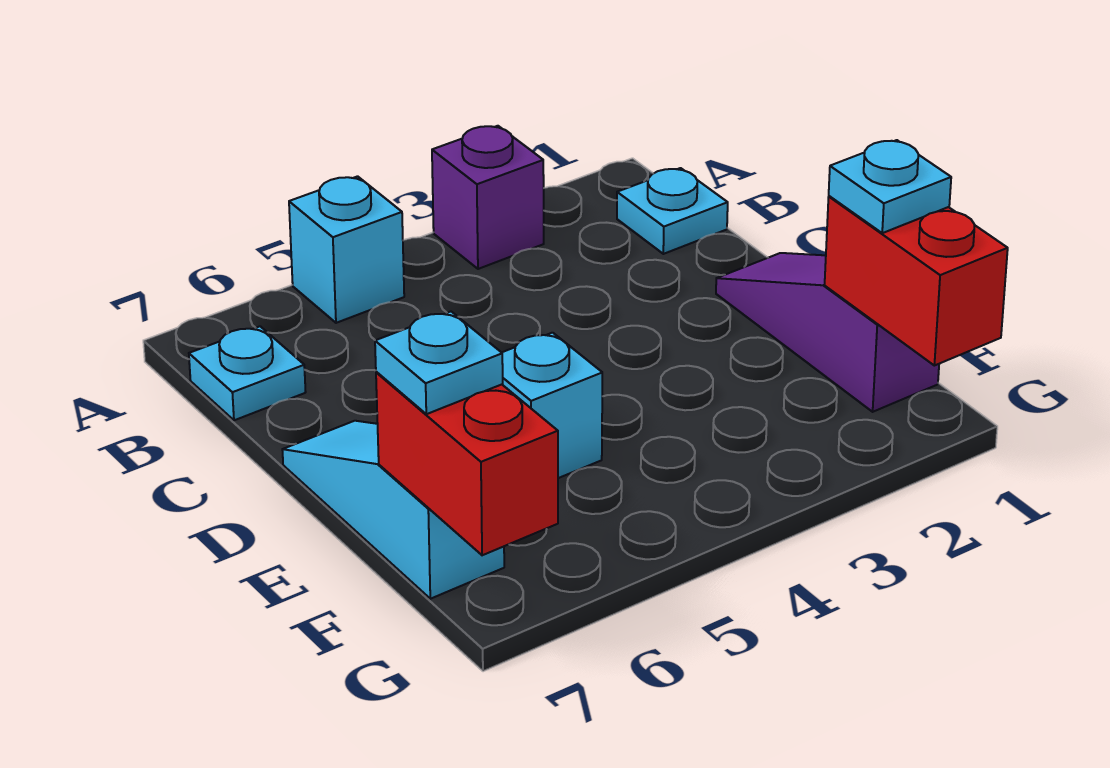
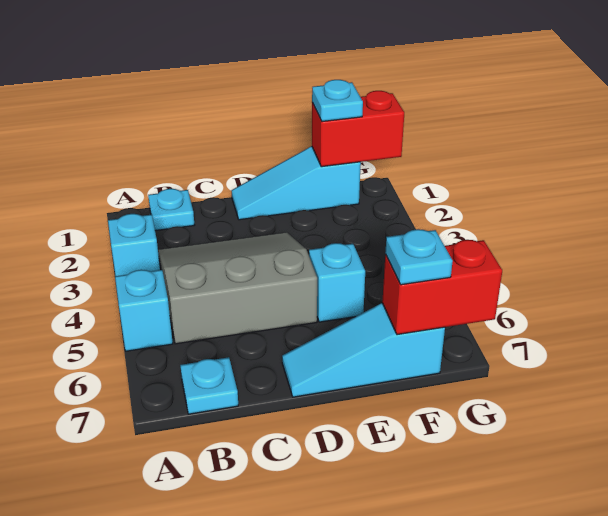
purple brick A3 level 1 -> cyan brick A3 level 1
none -> grey slope B3:D5 level 1 top 5
purple slope D1:F1 level 1 top F -> cyan slope D1:F1 level 1 top F

